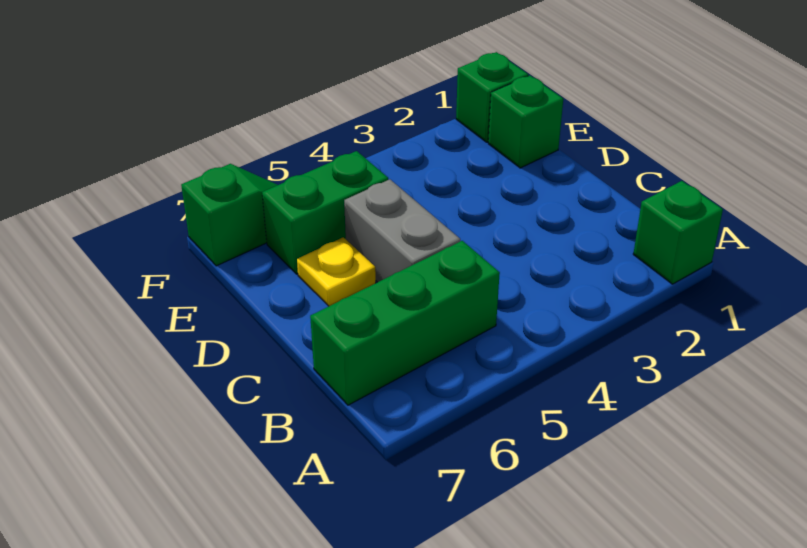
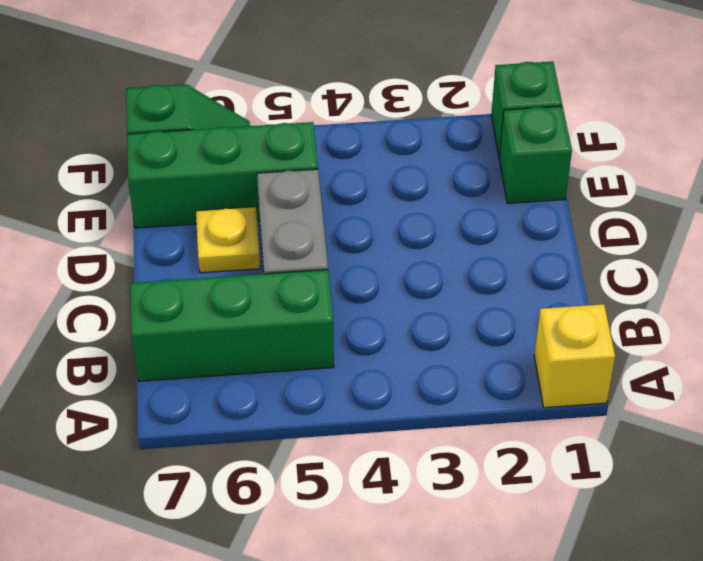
green brick A1 level 1 -> yellow brick A1 level 1
green brick E5:E6 level 1 -> green brick E5:E7 level 1

